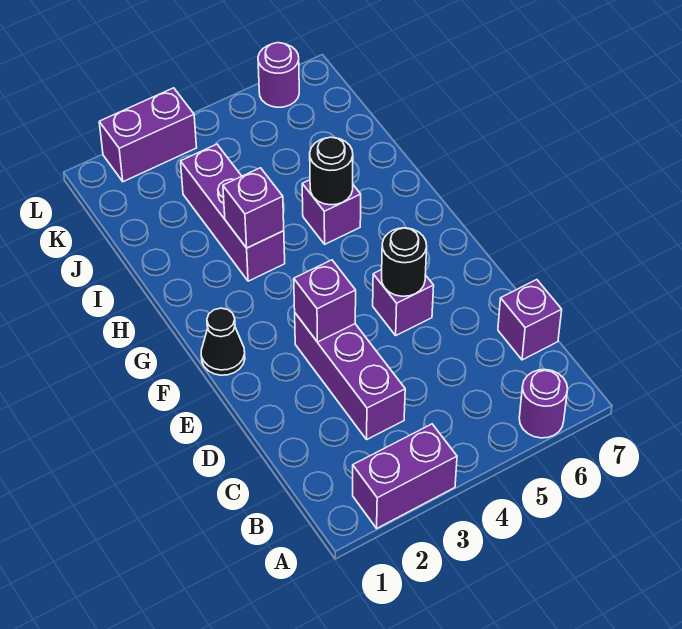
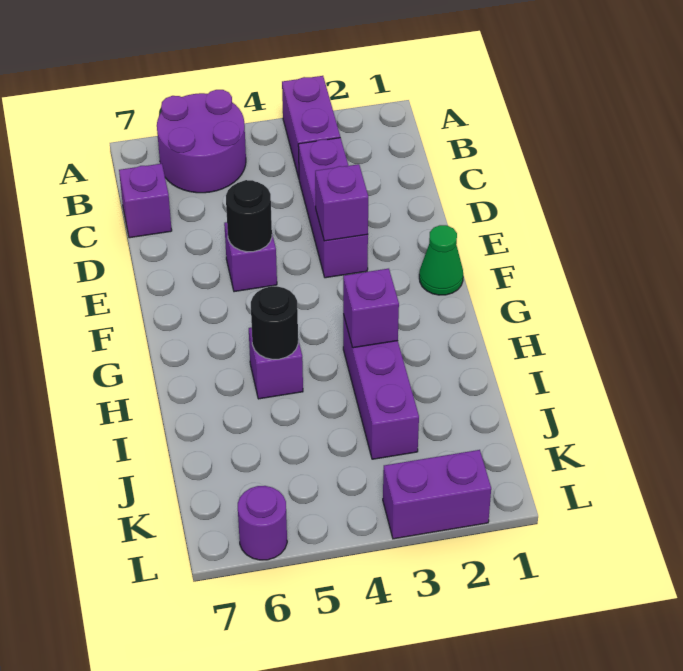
purple brick A2:A3 level 1 -> purple brick A3:B3 level 1
purple round brick A6 level 1 -> purple round brick A5:B6 level 1
black cone F1 level 1 -> green cone F1 level 1

